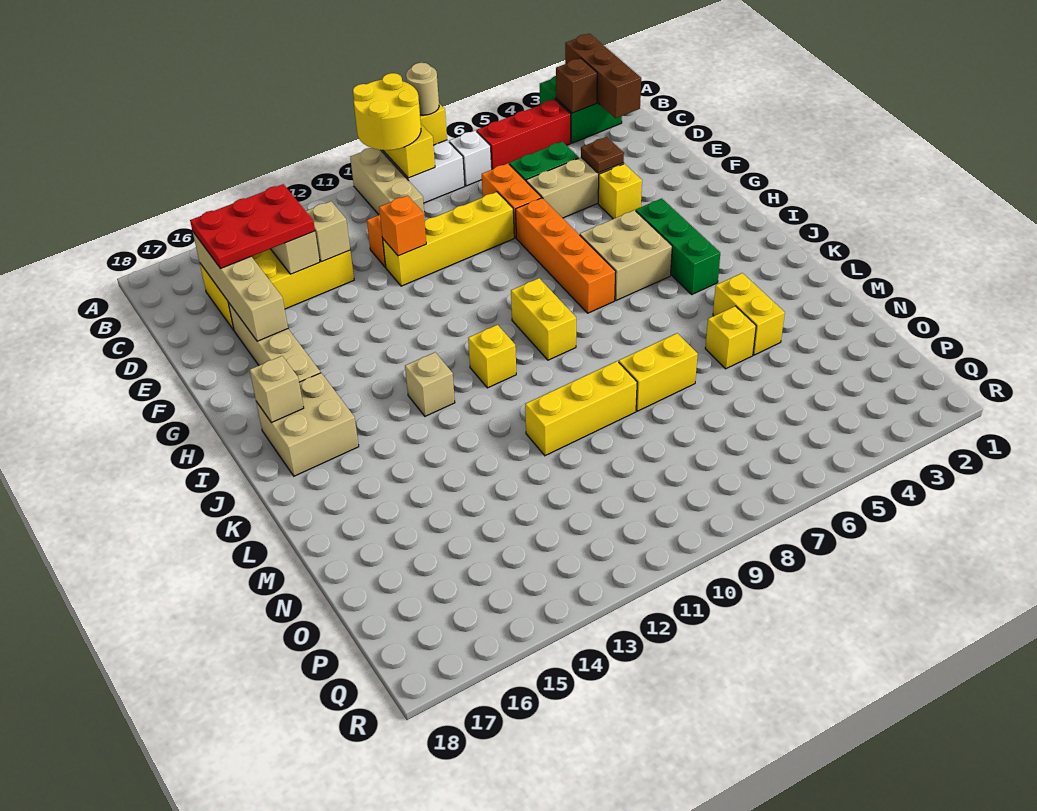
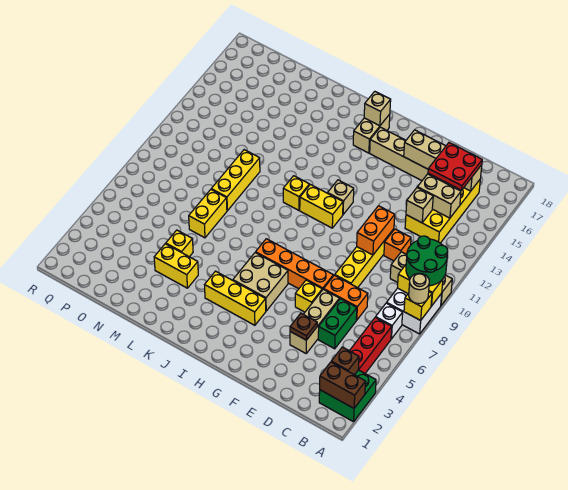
brown brick A2:C2 level 2 -> brown brick A2:B2 level 2
yellow round brick A9:B10 level 3 -> green round brick A9:B10 level 3
red plate C14:D16 level 3 -> red plate C15:D16 level 3
orange brick E11 level 2 -> orange brick E10:E11 level 2
yellow brick F4 level 1 -> yellow brick F6 level 1
green brick H4:J4 level 1 -> yellow brick H4:J4 level 1
yellow brick I9:J9 level 1 -> yellow brick H11:I11 level 1
tan brick I16:J17 level 1 -> tan brick I16:I17 level 1
tan brick J13 level 1 -> tan brick H12 level 1

